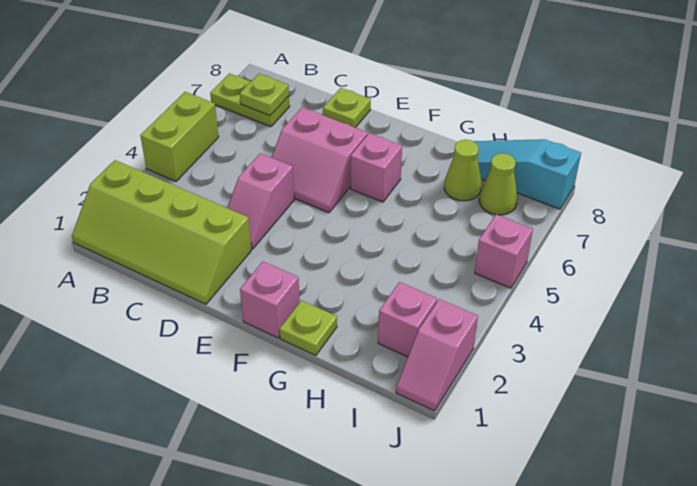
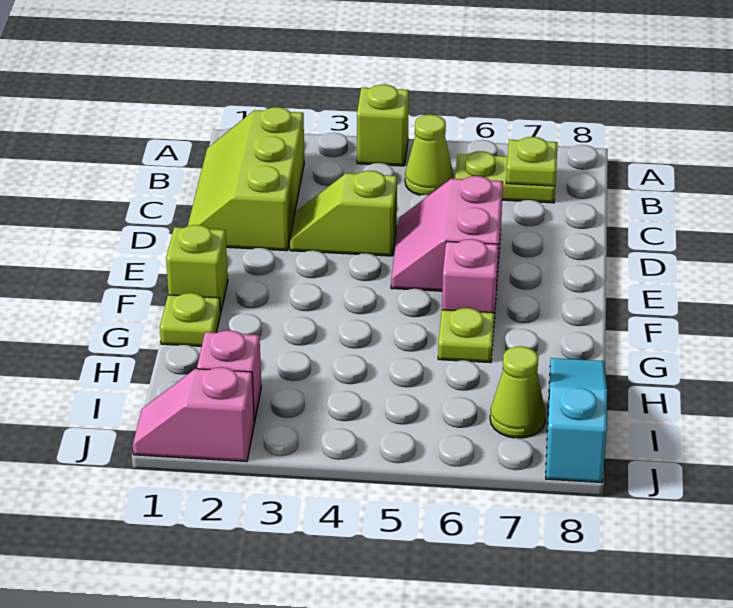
lime slope A1:D2 level 1 top 2 -> lime slope B1:D2 level 1 top 2
lime brick A4:A5 level 1 -> lime brick A4 level 1
lime plate A7:B7 level 1 -> lime plate B6:B7 level 1
pink slope D3:D4 level 1 top 4 -> lime slope D3:D4 level 1 top 4
lime plate D8 level 1 -> lime plate G6 level 1
pink brick F1 level 1 -> lime brick F1 level 1
lime cone H7 level 1 -> lime cone B5 level 1
pink brick J5 level 1 -> none

